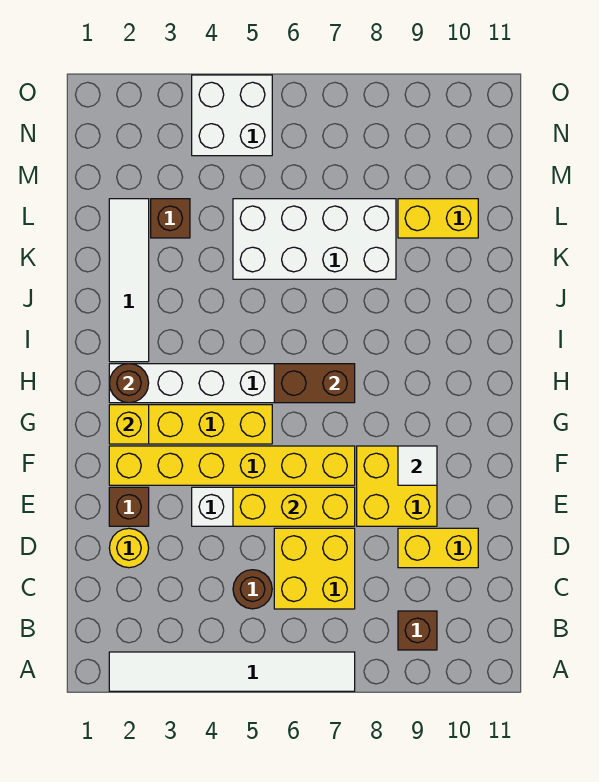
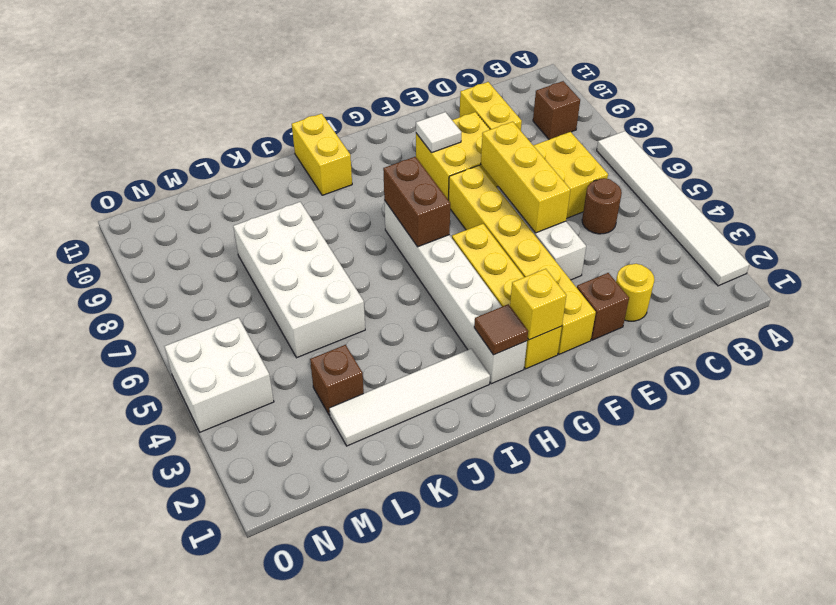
brown round brick H2 level 2 -> brown tile H2 level 2
yellow brick L9:L10 level 1 -> yellow brick I10:I11 level 1

